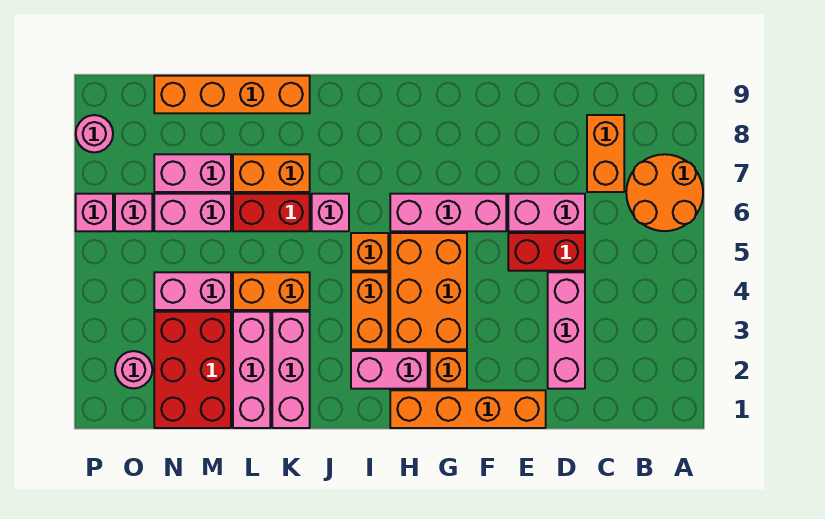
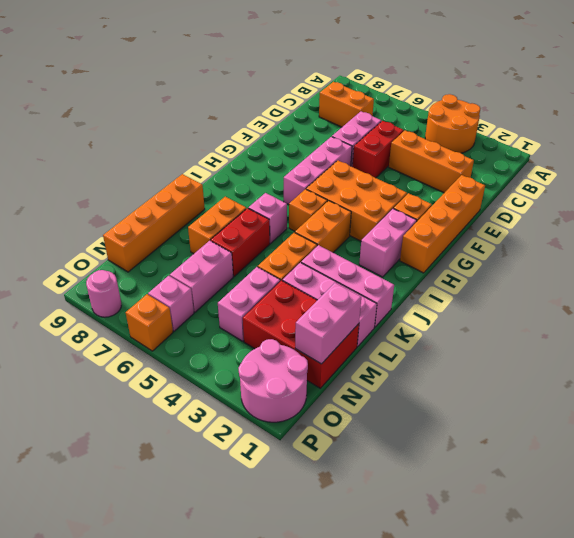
orange round brick A6:B7 level 1 -> orange round brick A3:B4 level 1
pink brick D2:D4 level 1 -> orange brick D2:D4 level 1
orange brick I3:I4 level 1 -> orange brick I4:J4 level 1
pink brick M7:N7 level 1 -> pink brick M1:N1 level 2
pink round brick O2 level 1 -> pink round brick O1:P2 level 1
pink brick P6 level 1 -> orange brick P6 level 1

